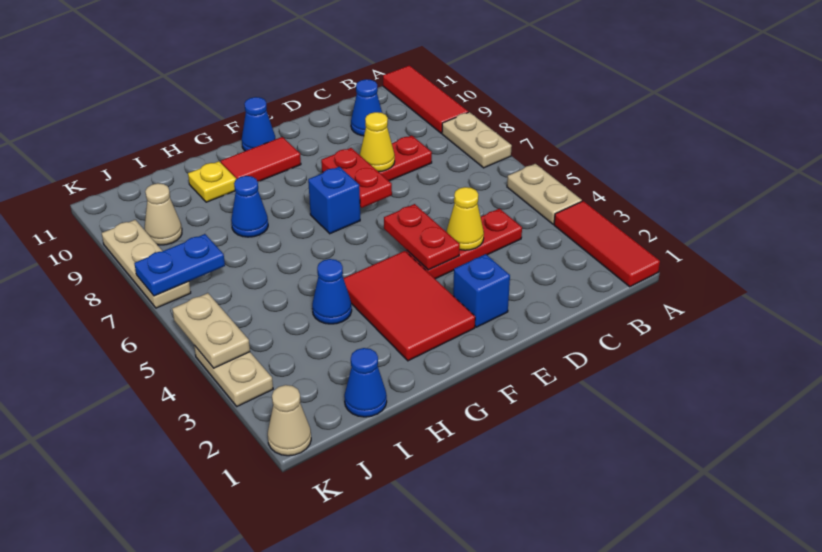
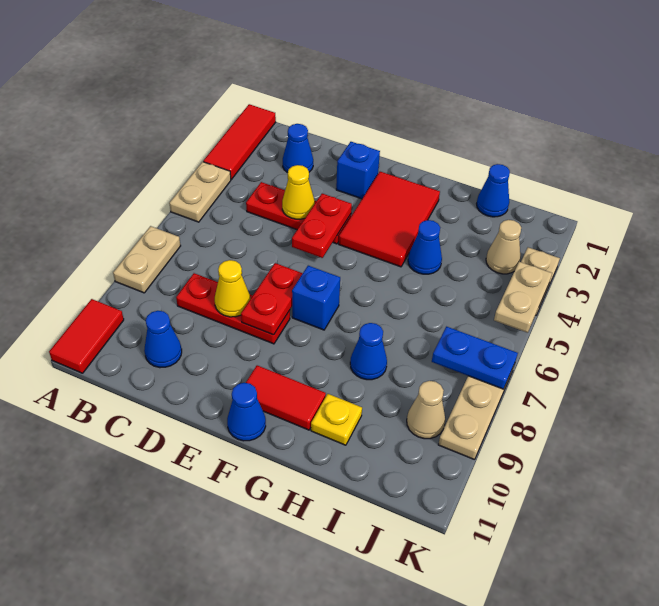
red tile A9:A11 level 1 -> red tile A10:A11 level 1
none -> blue cone C2 level 1
tan cone K1 level 1 -> tan cone J3 level 1

